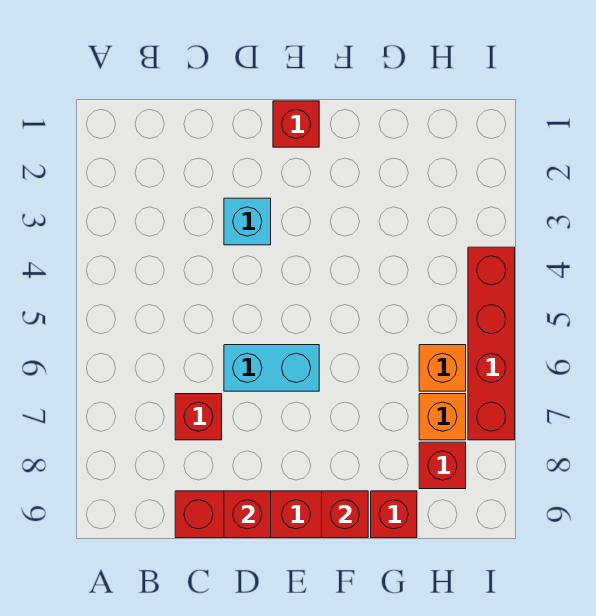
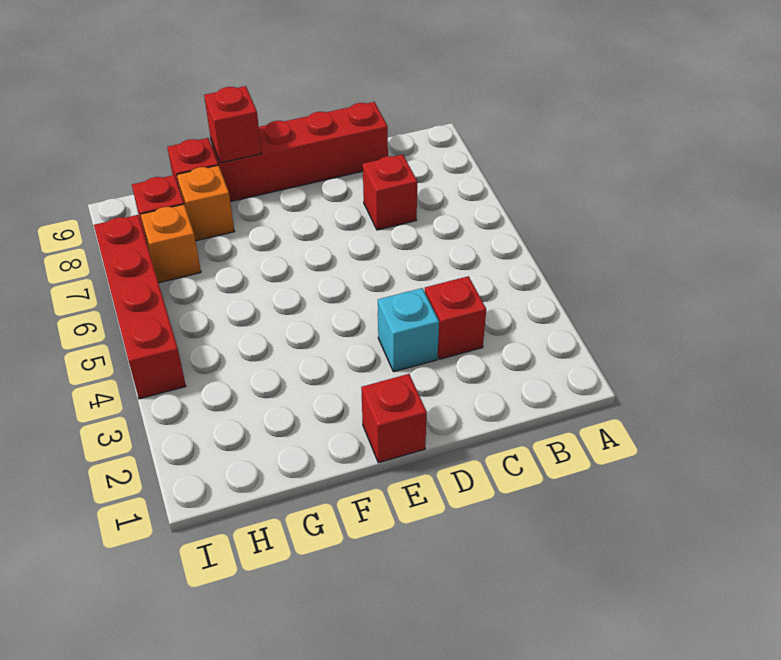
cyan brick D6:E6 level 1 -> none
red brick D9 level 2 -> red brick C3 level 1
orange brick H6 level 1 -> orange brick G8 level 1

